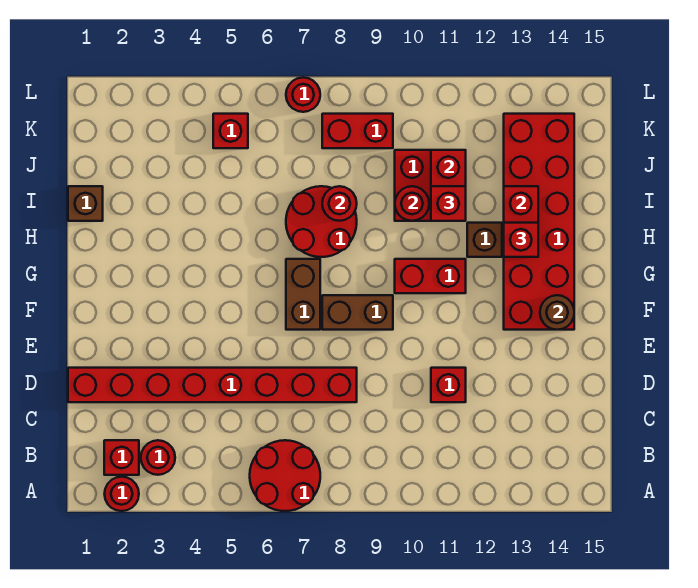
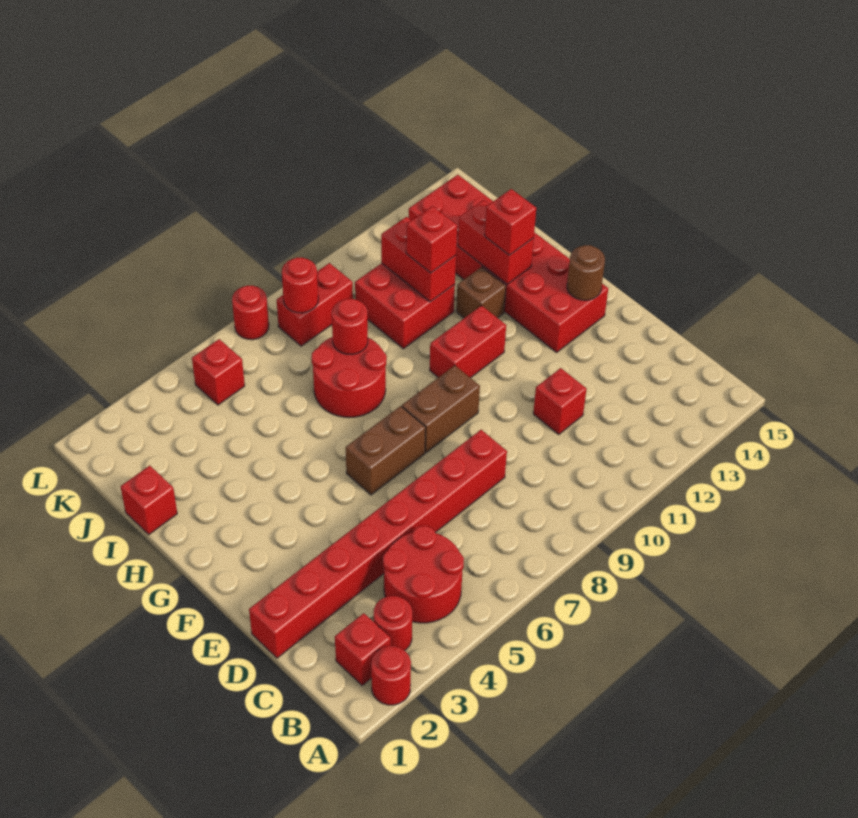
red round brick A6:B7 level 1 -> red round brick B4:C5 level 1
brown brick F7:G7 level 1 -> brown brick F6:F7 level 1
brown brick I1 level 1 -> red brick I1 level 1
red round brick I10 level 2 -> red round brick K8 level 2

